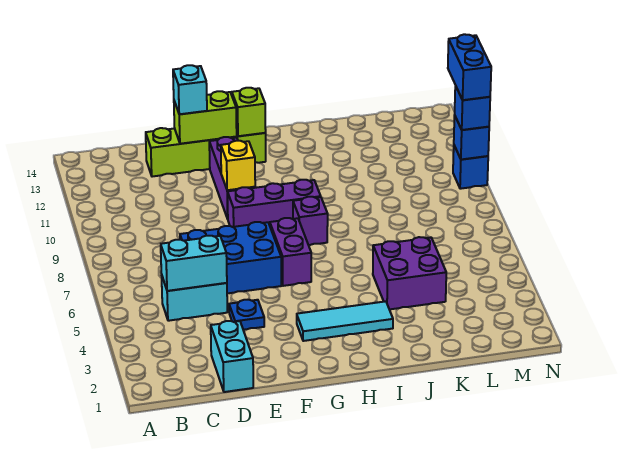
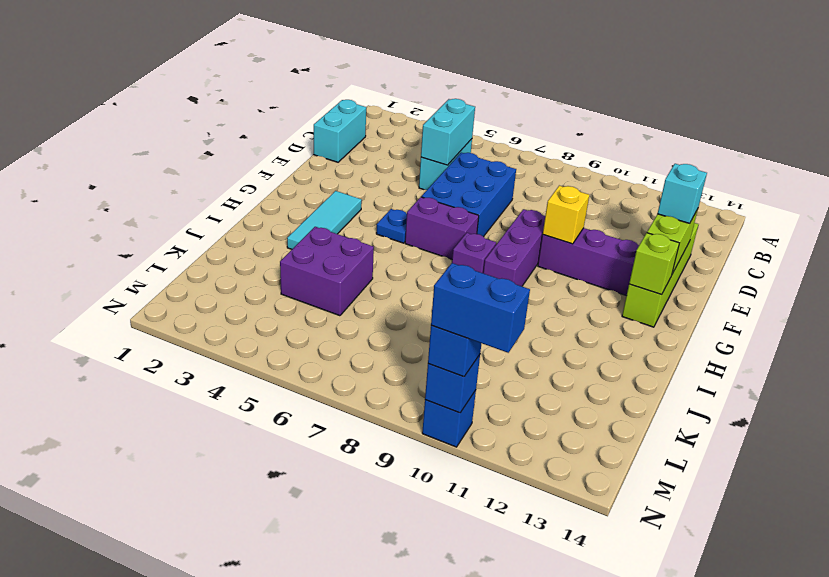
cyan brick D1:D2 level 1 -> cyan brick C1:D1 level 1
blue plate E4 level 1 -> blue plate G5 level 1

